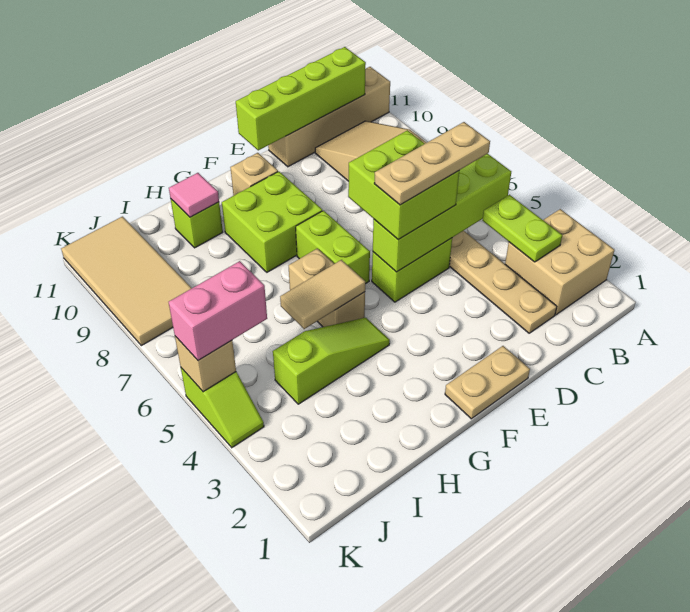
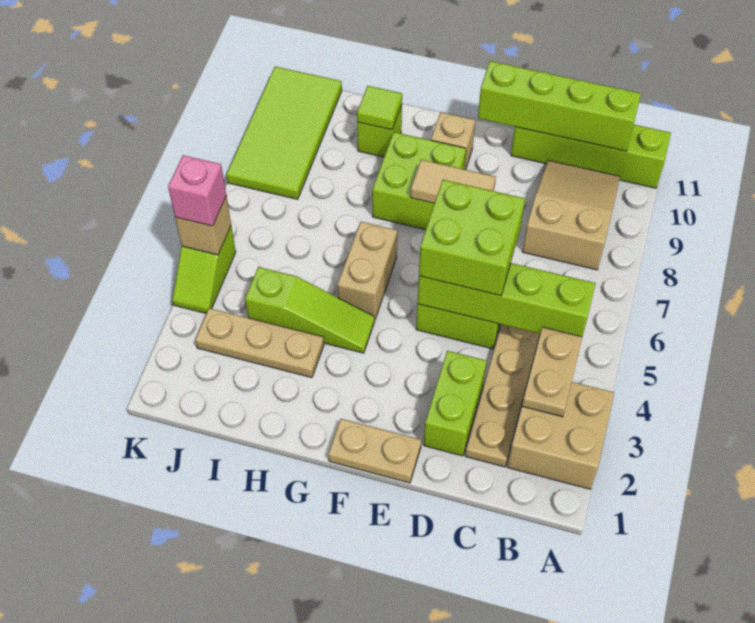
tan brick A11:D11 level 1 -> lime brick A11:D11 level 1
lime plate B3:B4 level 2 -> tan plate B3:B4 level 2
tan plate C5:E5 level 4 -> tan plate H3:J3 level 1
lime brick F6:F7 level 1 -> lime brick D2:D3 level 1
tan tile G5:H5 level 2 -> tan tile E8:F8 level 2
pink tile H10 level 2 -> lime tile H10 level 2
pink brick J5:K5 level 3 -> pink brick K5 level 3
tan tile J8:K11 level 1 -> lime tile J8:K11 level 1

